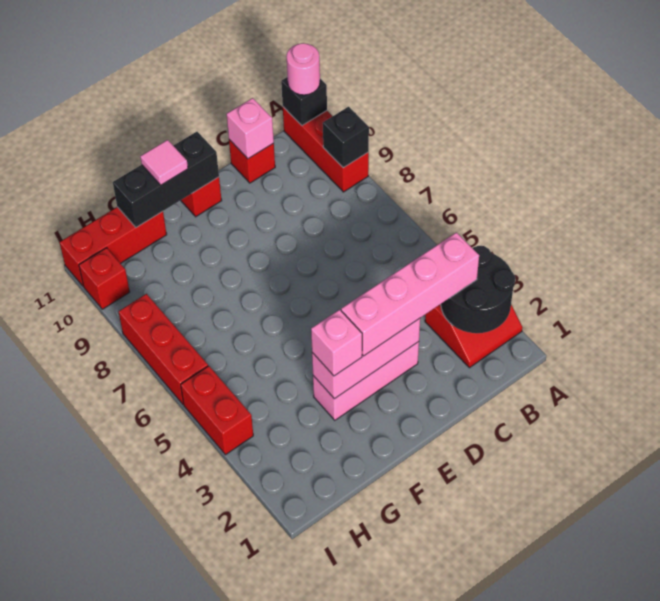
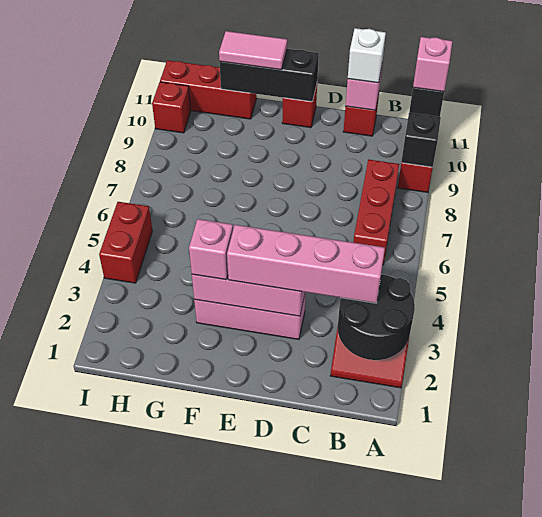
pink round brick A11 level 3 -> pink brick A11 level 3
none -> white brick C11 level 3
pink tile F11 level 3 -> pink tile F11:G11 level 3
red brick I6:I8 level 1 -> red brick B6:B8 level 1

